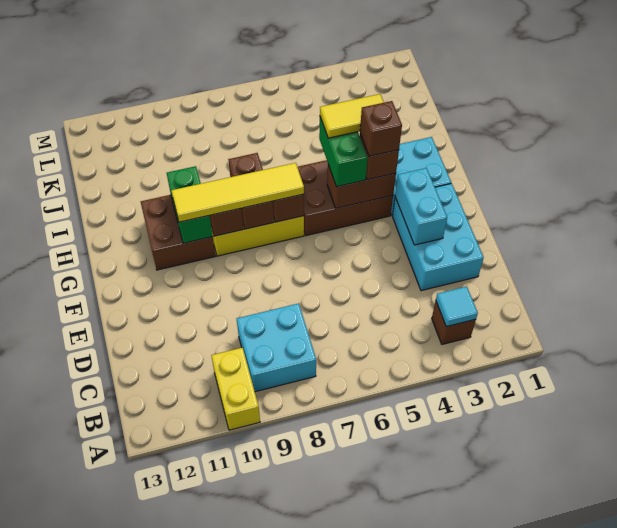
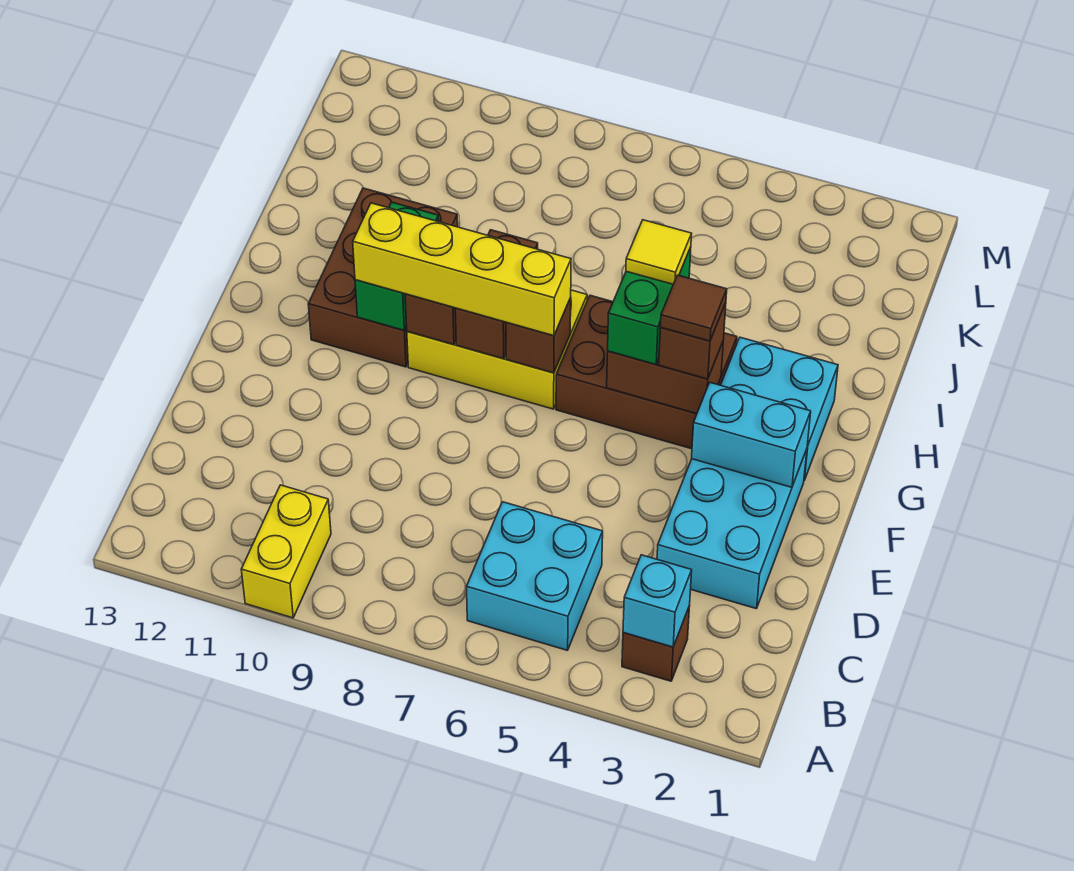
cyan tile B3 level 2 -> cyan brick B3 level 2
cyan brick B8:C9 level 1 -> cyan brick B5:C6 level 1
cyan brick E3:F3 level 2 -> cyan brick F2:F3 level 2
brown brick G4 level 4 -> brown tile G4 level 4
yellow tile G7:G10 level 3 -> yellow brick G7:G10 level 3
brown brick G10:H11 level 1 -> brown brick G10:I11 level 1
yellow tile H4:H5 level 4 -> yellow tile H5 level 4

